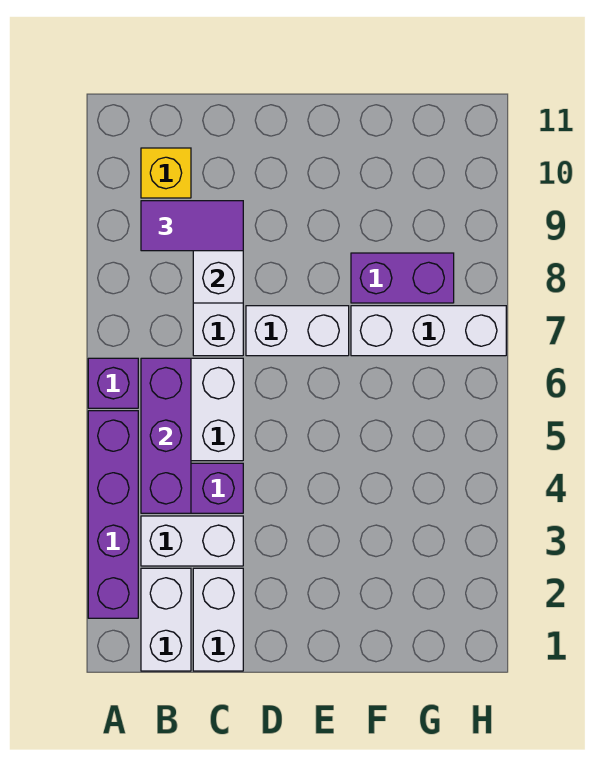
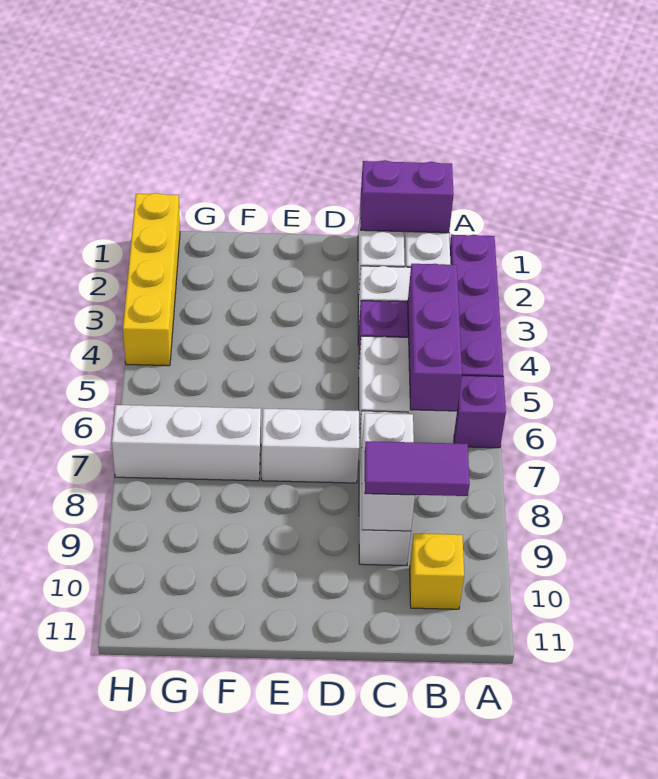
purple brick F8:G8 level 1 -> purple brick B1:C1 level 2
none -> yellow brick H1:H4 level 1

